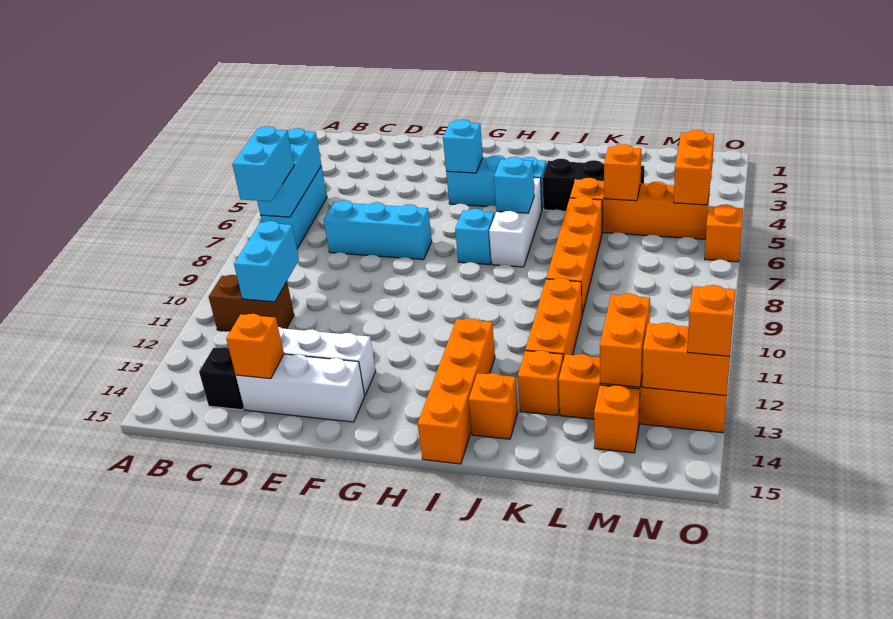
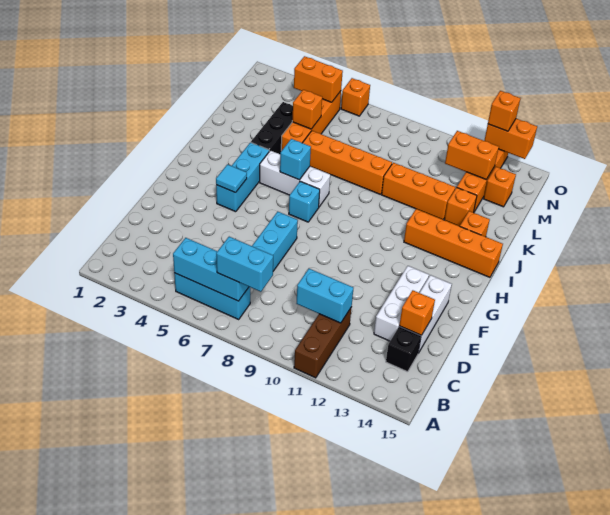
brown brick B11:C11 level 1 -> brown brick A11:C11 level 1
cyan brick G4 level 2 -> cyan tile G4 level 2
orange brick N13:O13 level 2 -> orange brick O13:O14 level 2

